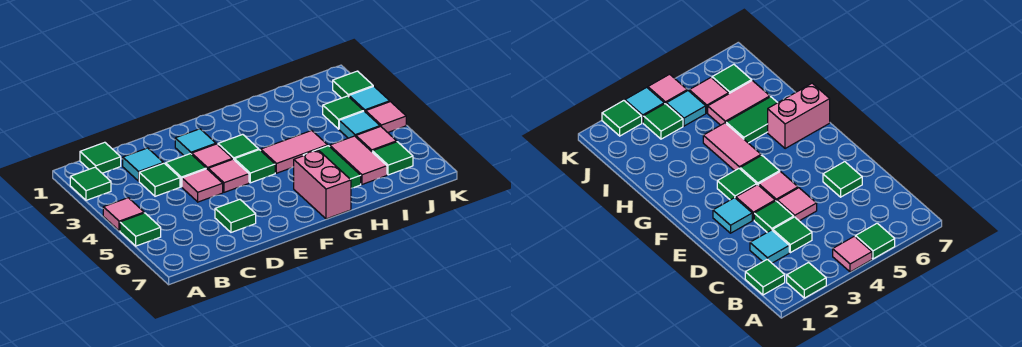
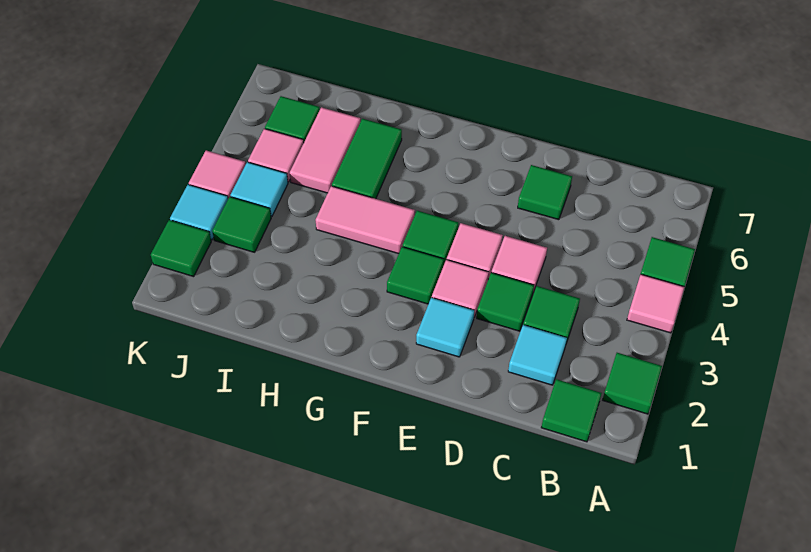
pink brick G6:G7 level 1 -> none

